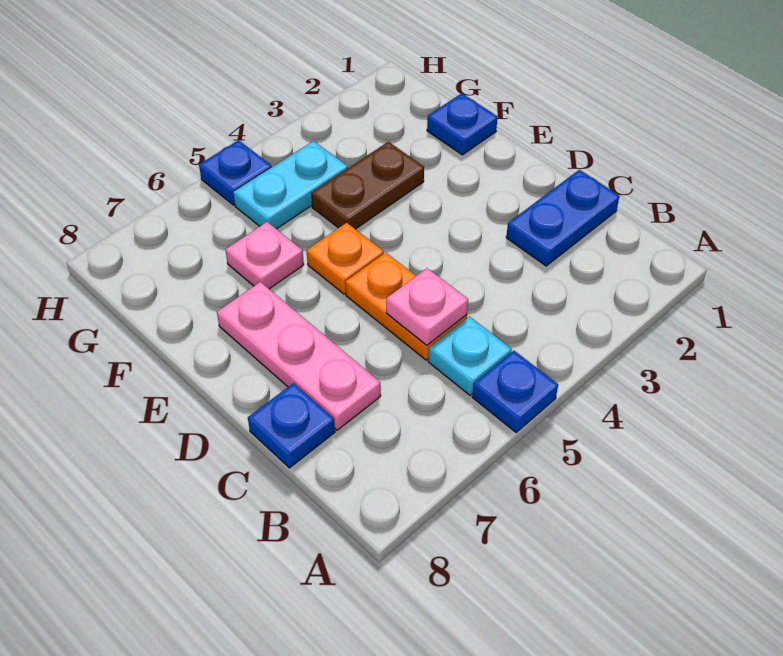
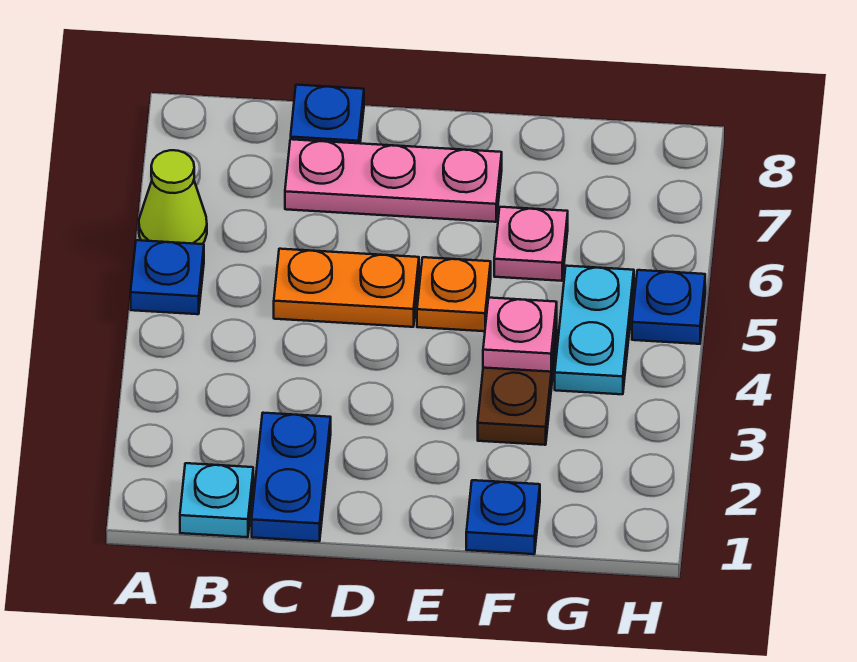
none -> lime cone A6 level 1
cyan plate B5 level 1 -> cyan plate B1 level 1
pink plate C5 level 2 -> pink plate F4 level 2

